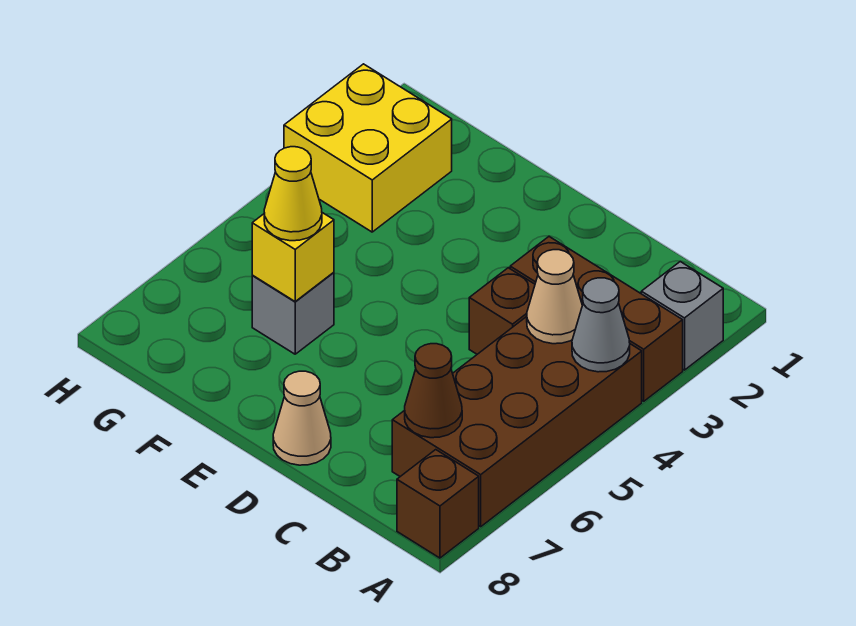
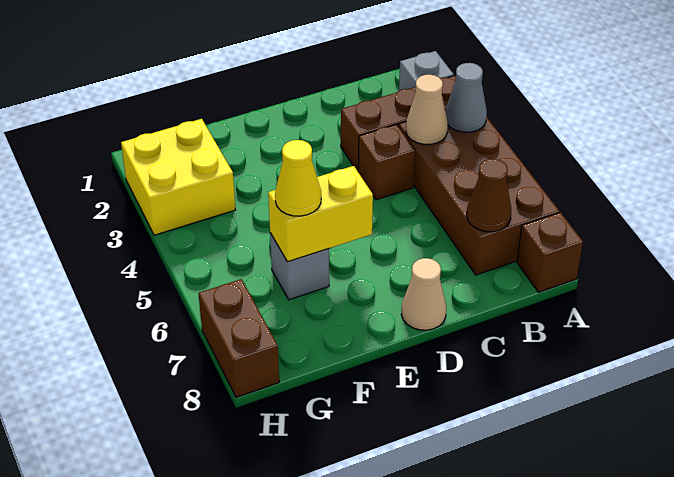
yellow brick F6 level 2 -> yellow brick E6:F6 level 2
none -> brown brick H7:H8 level 1

